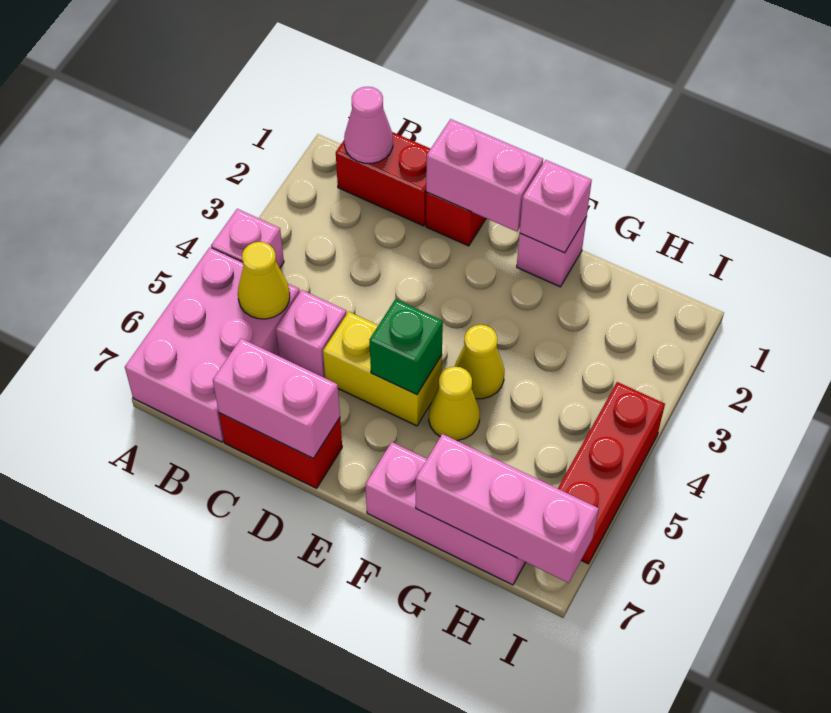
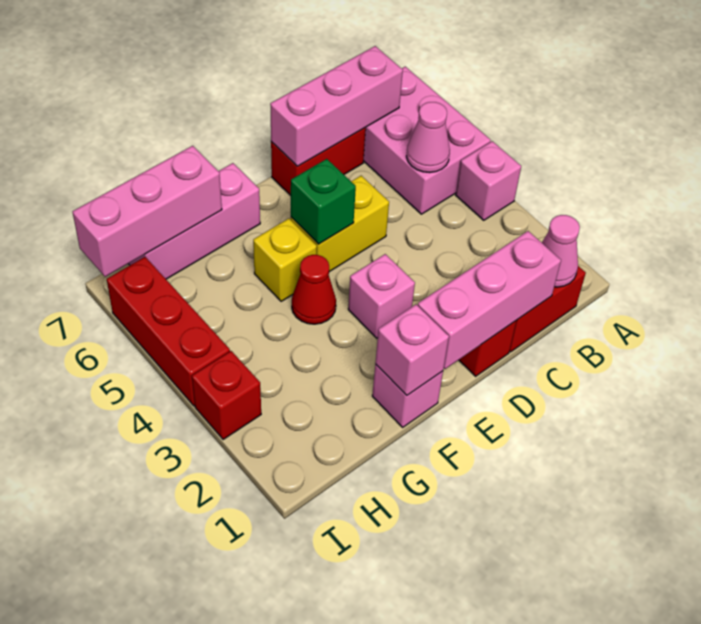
yellow cone B5 level 2 -> pink cone B5 level 2
pink brick C5 level 1 -> pink brick E3 level 1
pink brick C7:D7 level 2 -> pink brick B7:D7 level 2
pink brick D1:E1 level 2 -> pink brick C1:E1 level 2
yellow cone F4 level 1 -> red cone F4 level 1
yellow cone F5 level 1 -> yellow brick F5 level 1
none -> red brick I3 level 1

